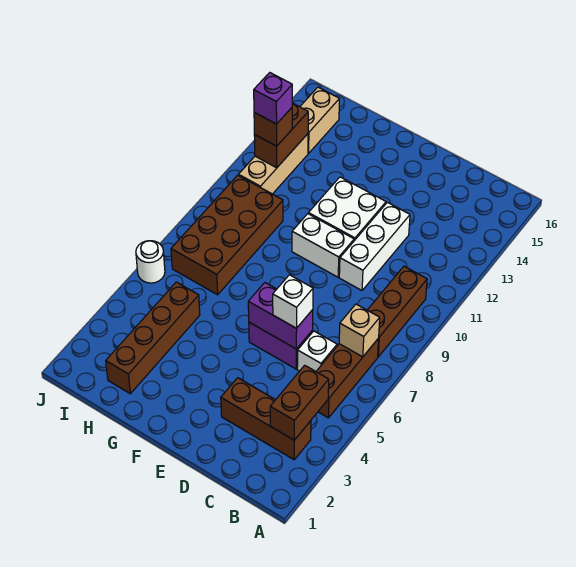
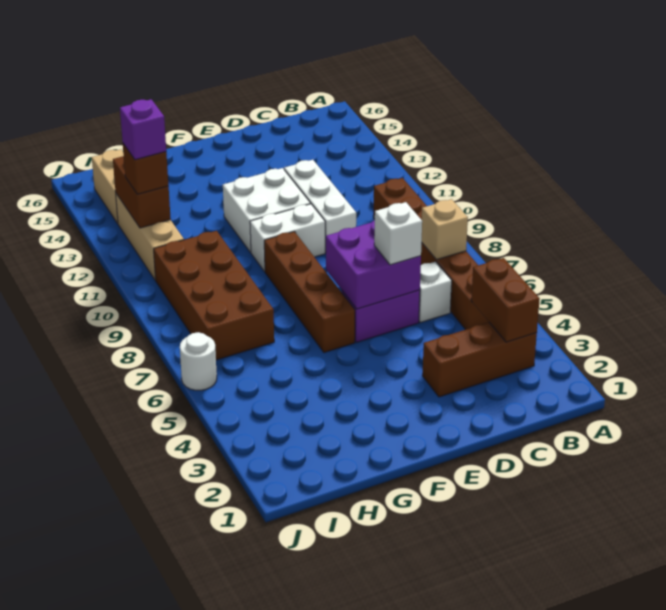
purple brick D6:E6 level 2 -> purple brick D6:E7 level 2
brown brick H2:H5 level 1 -> brown brick F6:F9 level 1

